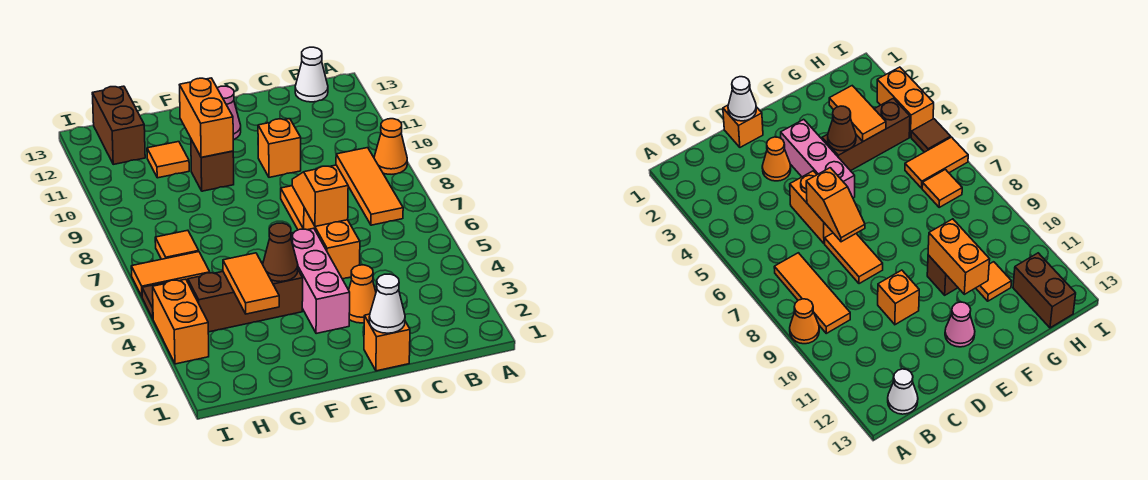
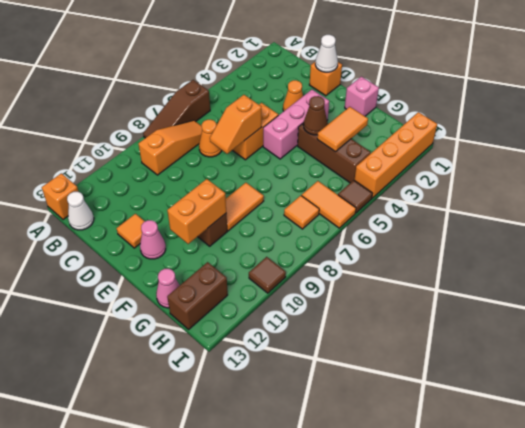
none -> brown slope A6:A8 level 1 top 6
orange cone A9 level 1 -> orange cone C7 level 1
orange tile B7:B9 level 1 -> orange slope B7:B9 level 1 top 9
orange tile D7:D8 level 1 -> orange tile F8:F9 level 1
orange brick D10 level 1 -> orange brick A13 level 1
none -> pink brick F1 level 1
orange tile G11 level 1 -> orange tile D12 level 1
none -> pink cone G13 level 1
orange brick I3:I4 level 1 -> orange brick I1:I4 level 1
none -> brown tile I10 level 1

